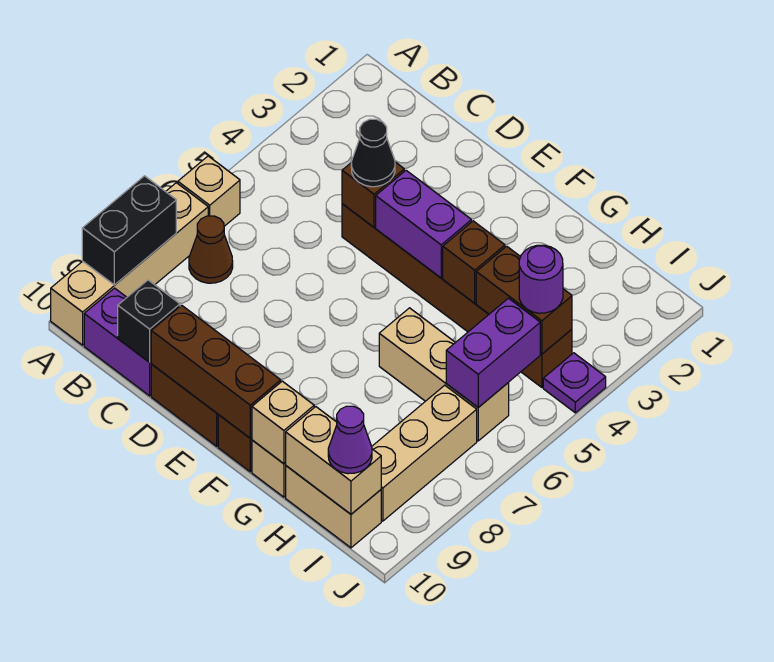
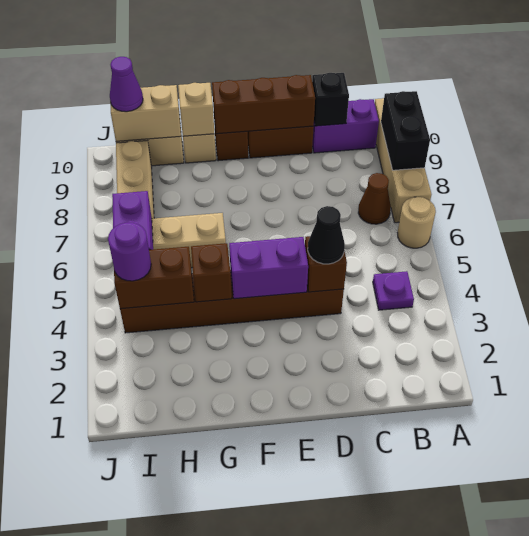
tan brick A6 level 1 -> tan round brick A6 level 1
purple plate J4 level 1 -> purple plate B4 level 1

